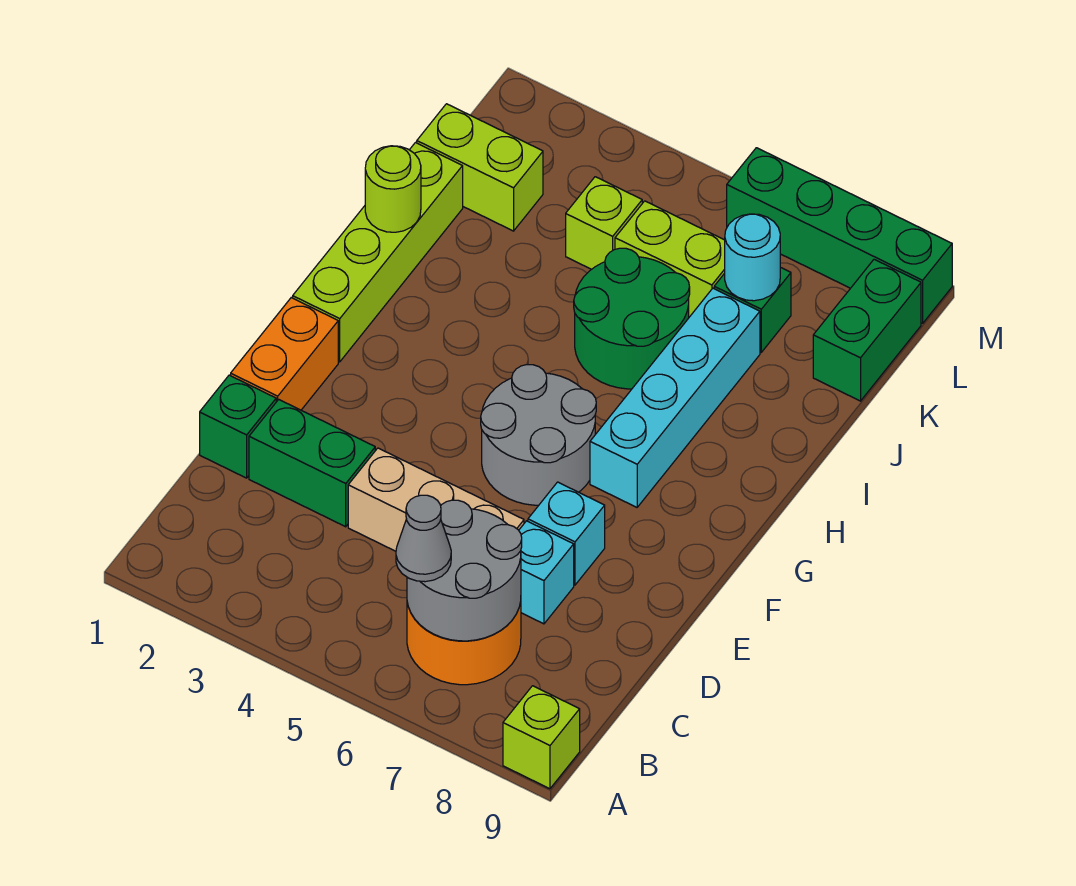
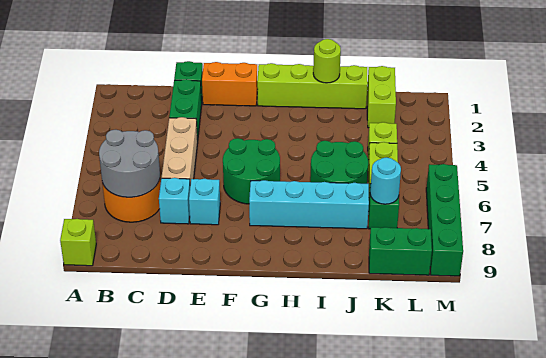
grey cone B6 level 3 -> none
grey round brick F5:G6 level 1 -> green round brick F5:G6 level 1

